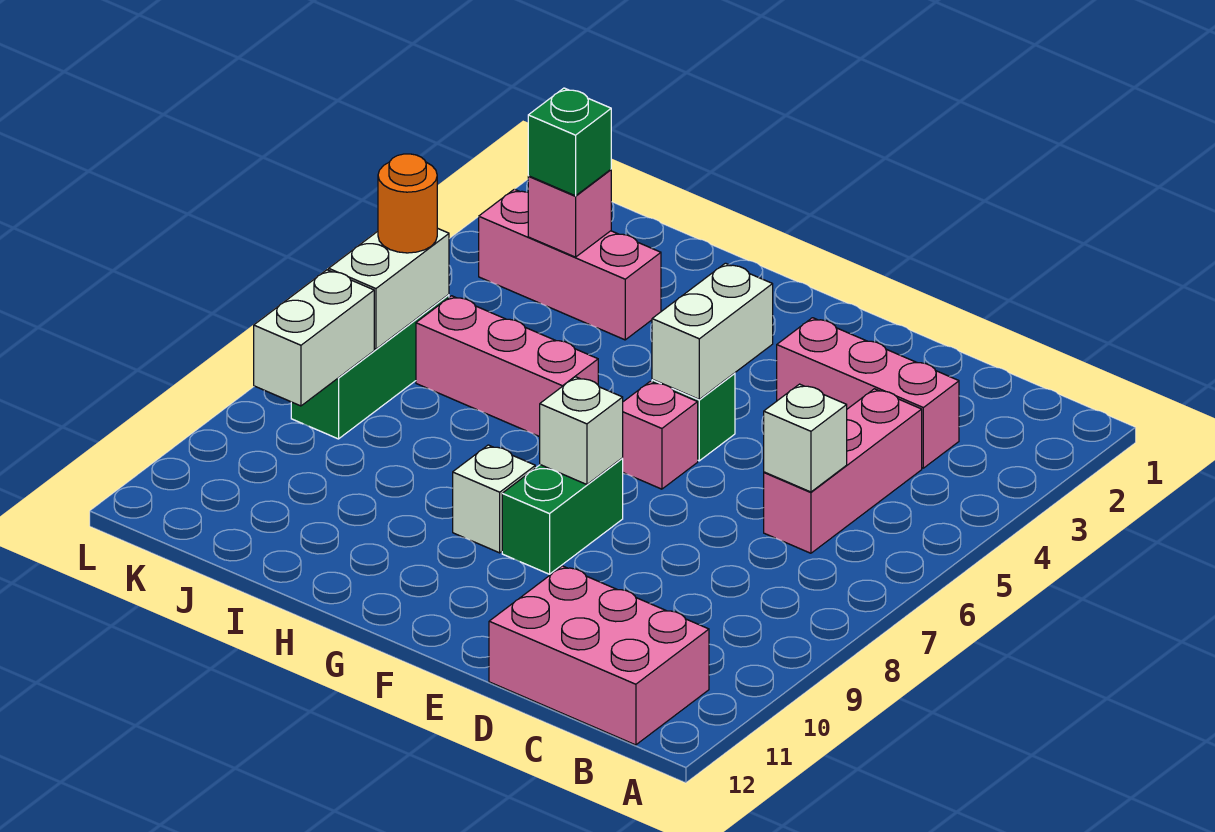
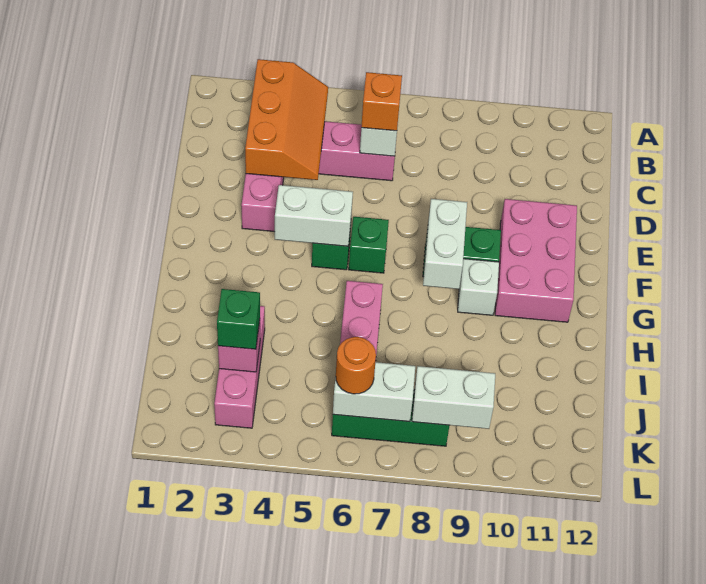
none -> orange slope B3:D4 level 2 top 3
pink brick B11:D12 level 1 -> pink brick E10:G11 level 1
none -> orange brick C6 level 3
pink brick F6 level 1 -> green brick F6 level 1
white brick F8 level 2 -> white brick F8:G8 level 2

